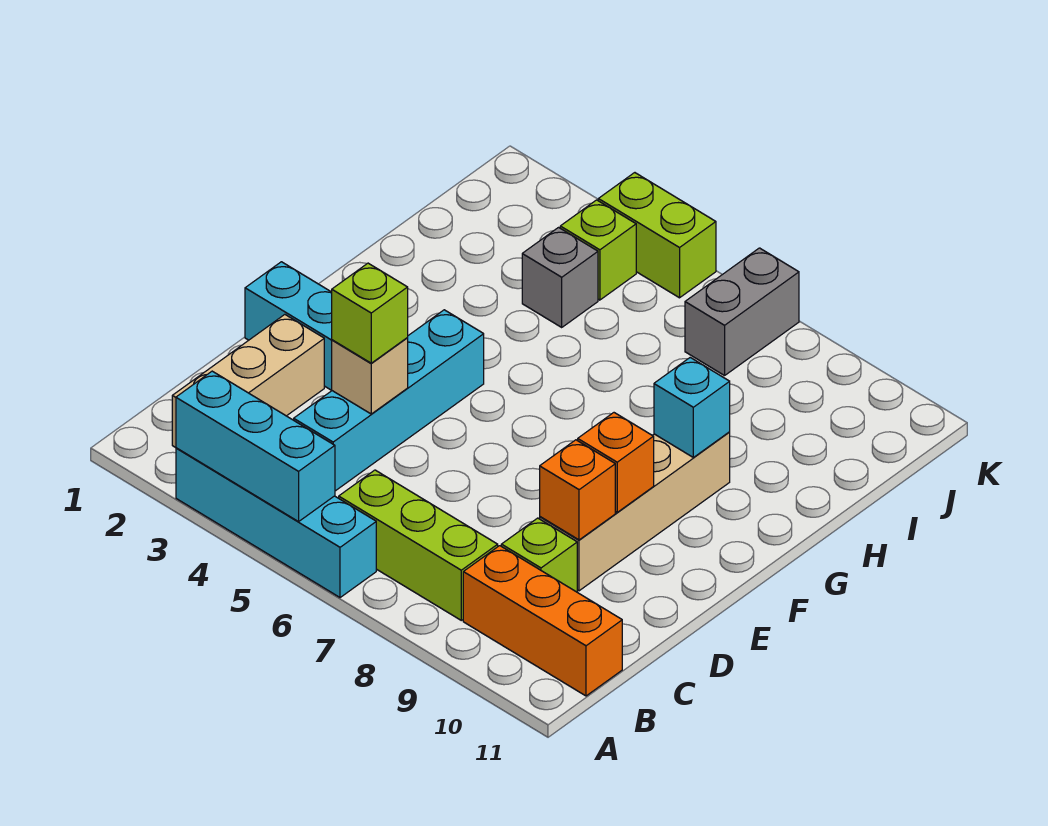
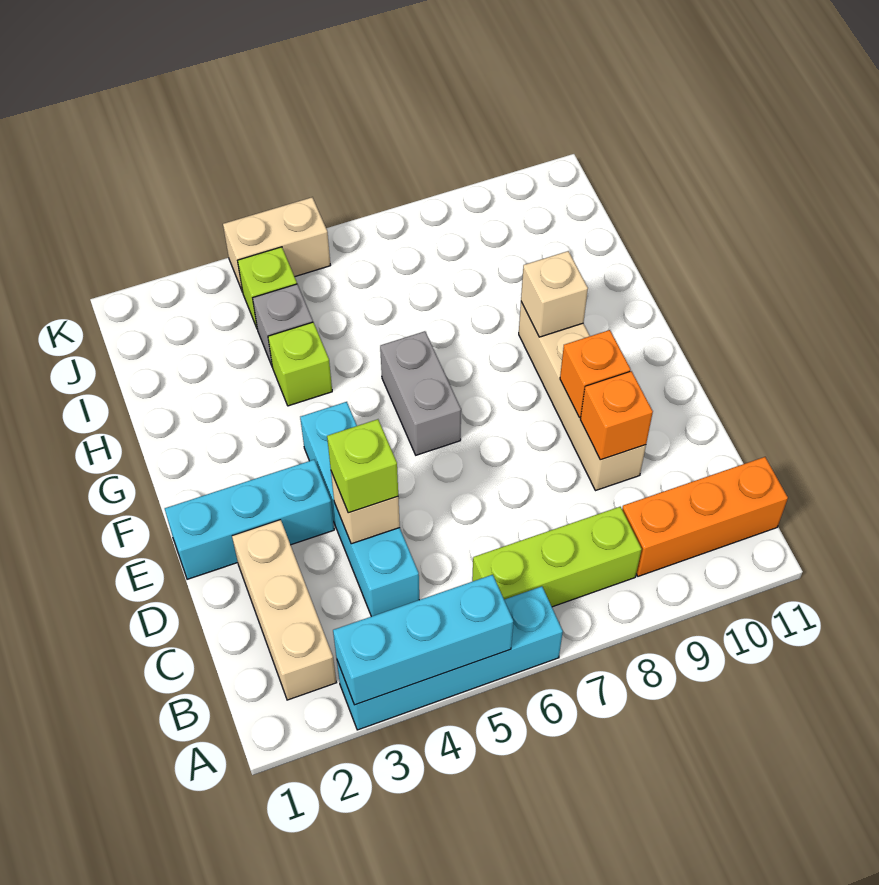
lime brick C9 level 1 -> lime brick H4 level 1
cyan brick G9 level 2 -> tan brick G9 level 2
grey brick J7:K7 level 1 -> grey brick F6:G6 level 1
lime brick K4:K5 level 1 -> tan brick K4:K5 level 1

